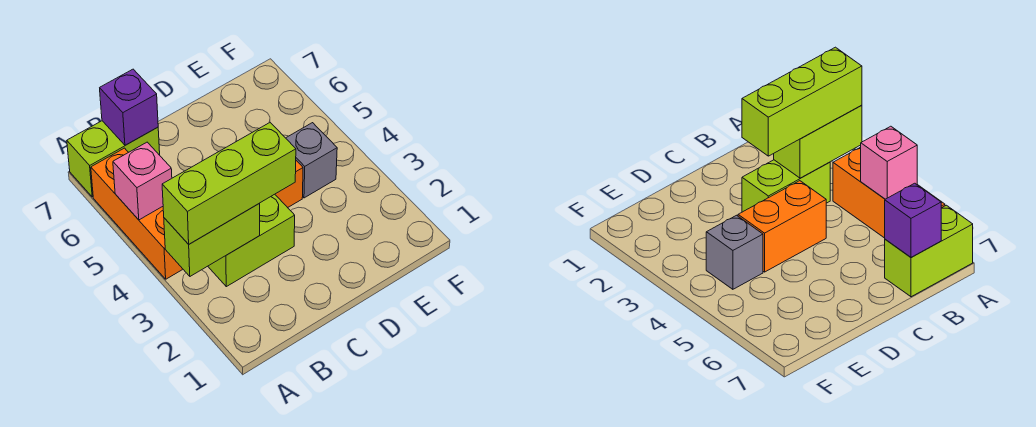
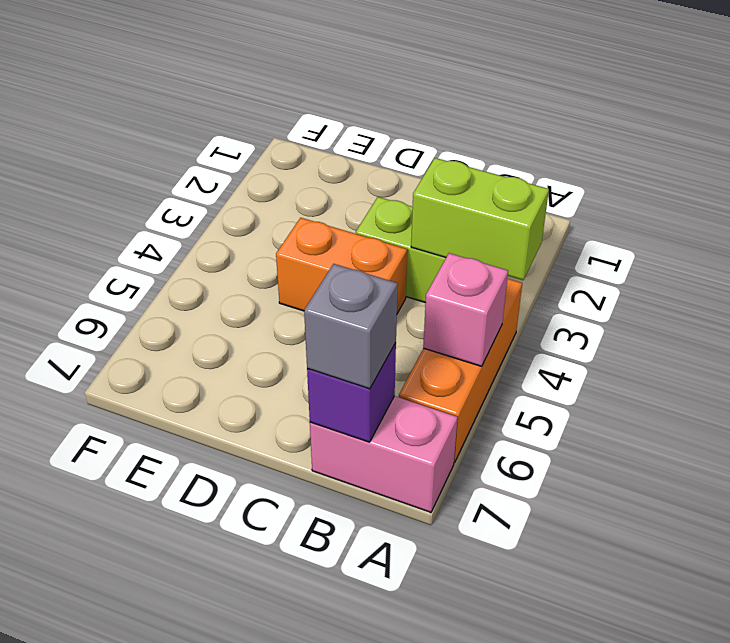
lime brick A3:C3 level 3 -> none
lime brick A7:B7 level 1 -> pink brick A7:B7 level 1
grey brick E4 level 1 -> grey brick B7 level 3

